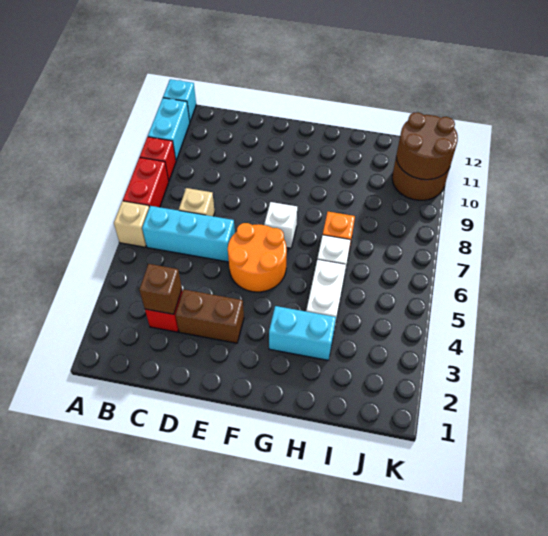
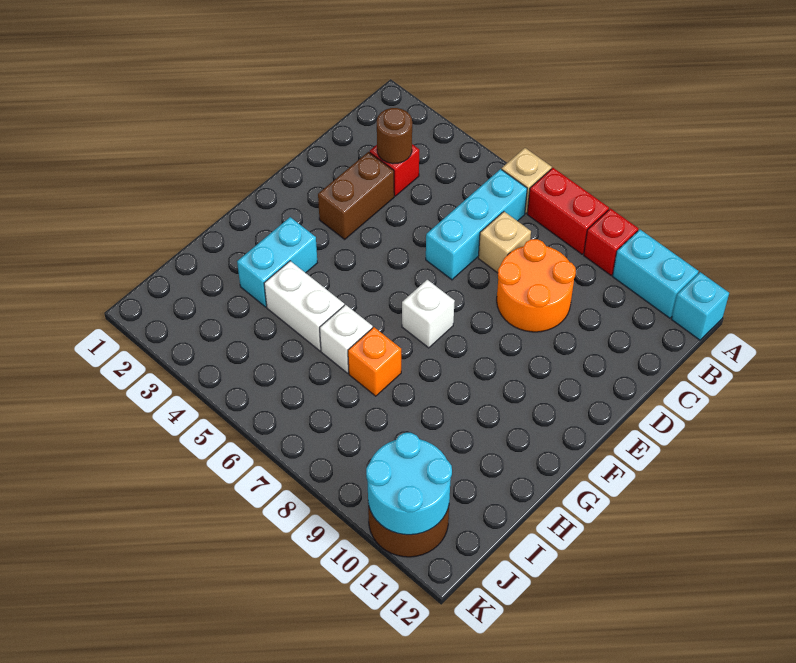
brown brick C3 level 2 -> brown round brick C3 level 2
orange round brick E5:F6 level 1 -> orange round brick C8:D9 level 1
brown round brick J10:K11 level 2 -> cyan round brick J10:K11 level 2

